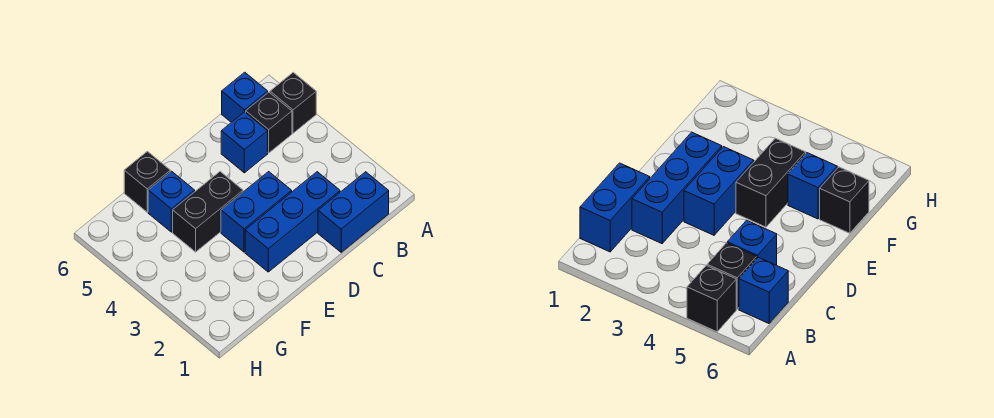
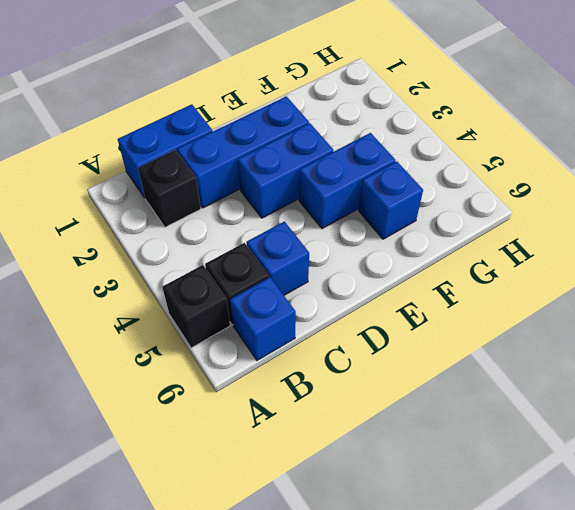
black brick E4:F4 level 1 -> blue brick E4:F4 level 1
black brick F6 level 1 -> black brick B2 level 1

